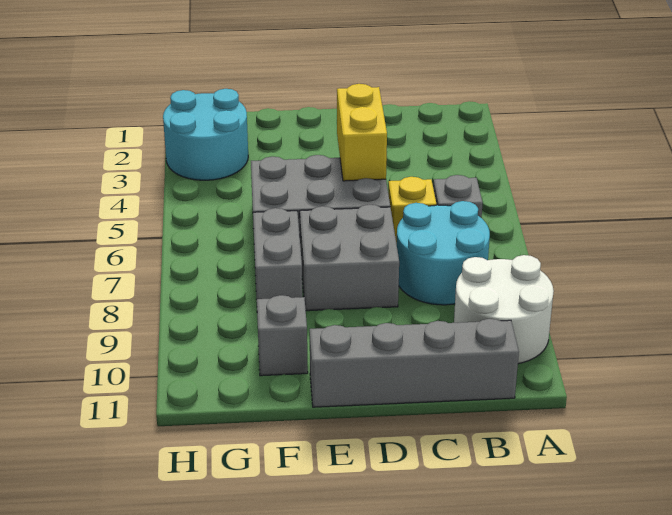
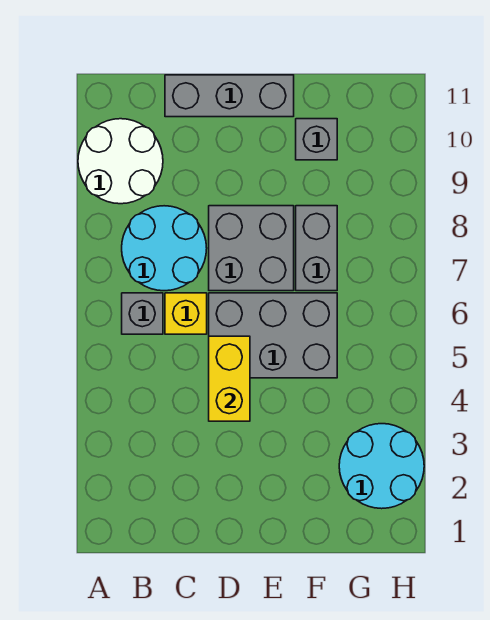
grey brick B11:E11 level 1 -> grey brick C11:E11 level 1

